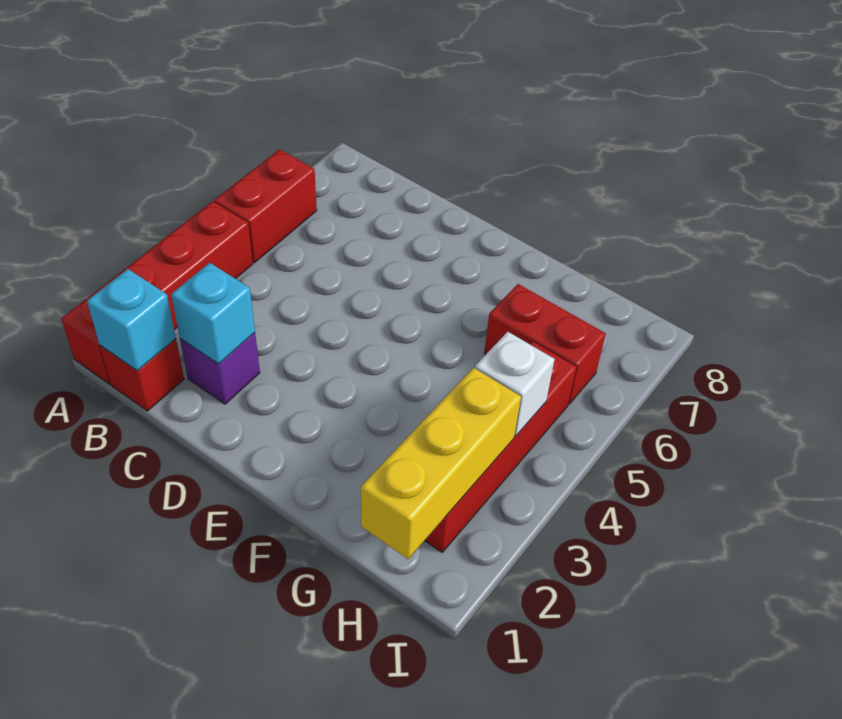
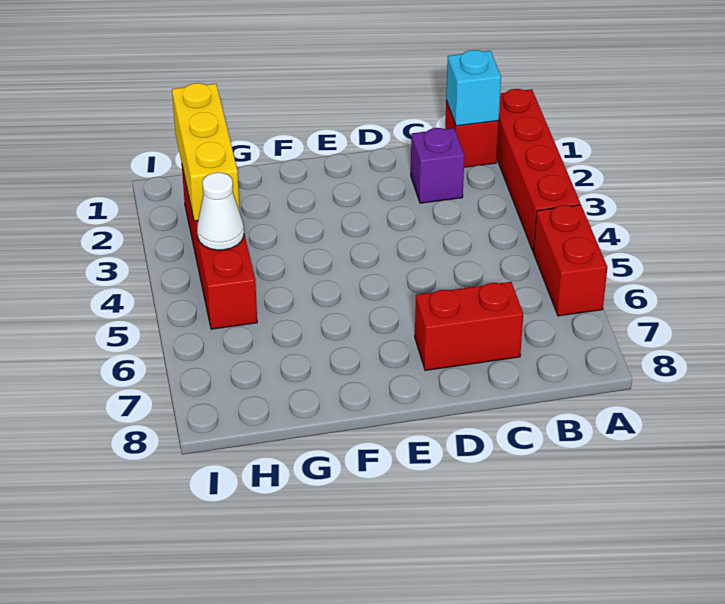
cyan brick C2 level 2 -> none
red brick G6:H6 level 1 -> red brick C7:D7 level 1
white brick H4 level 2 -> white cone H4 level 2

